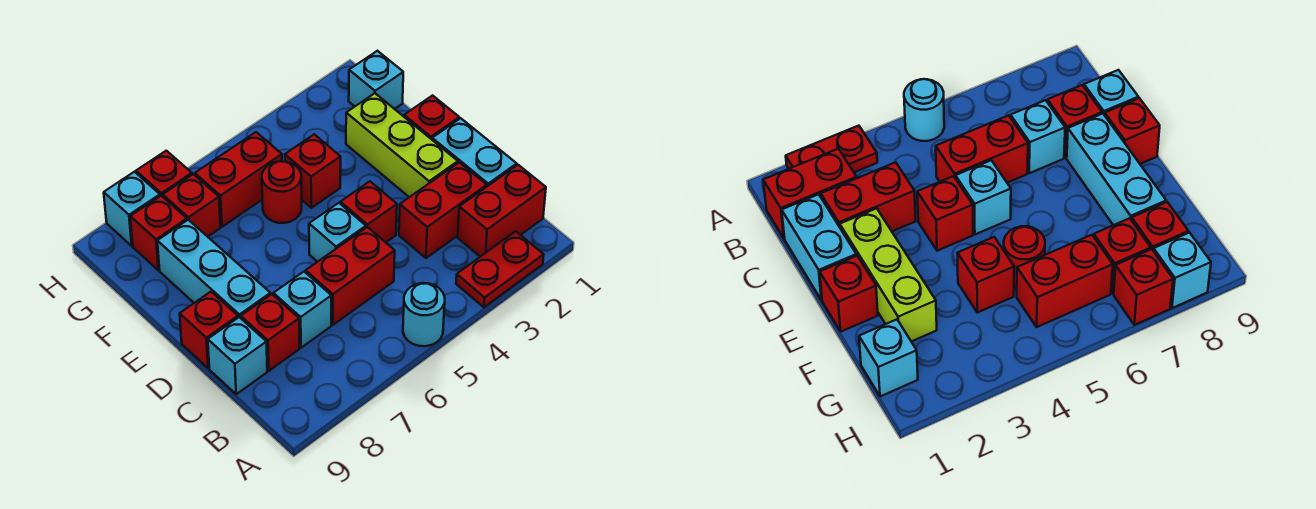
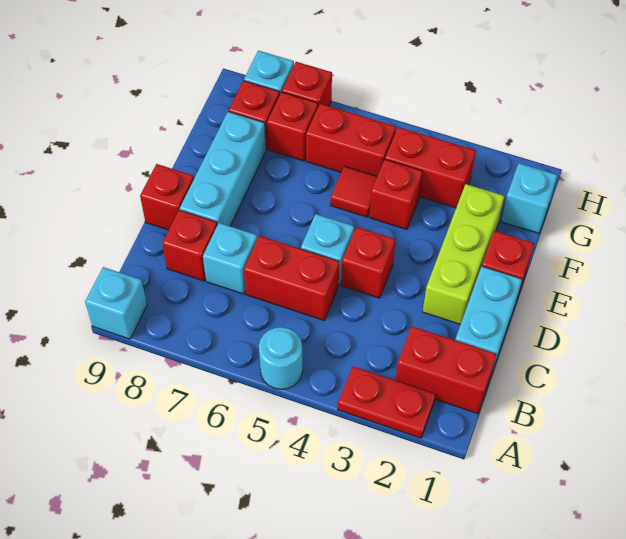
red brick C2:C3 level 1 -> red brick G3:G4 level 1
cyan brick C9 level 1 -> cyan brick A9 level 1
red round brick F5 level 1 -> red tile F5 level 1

